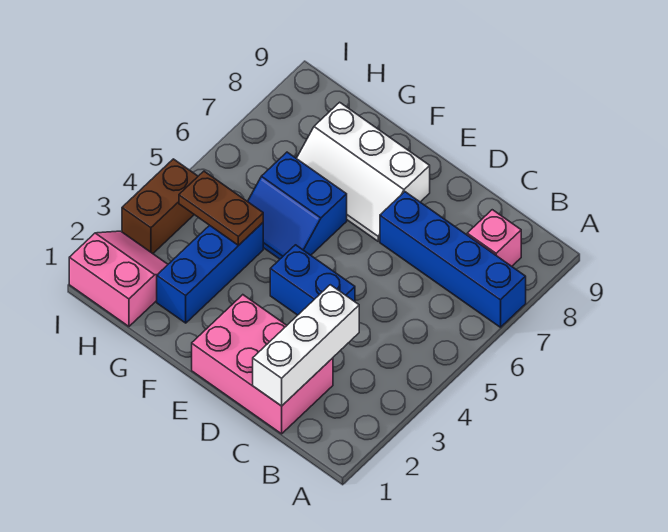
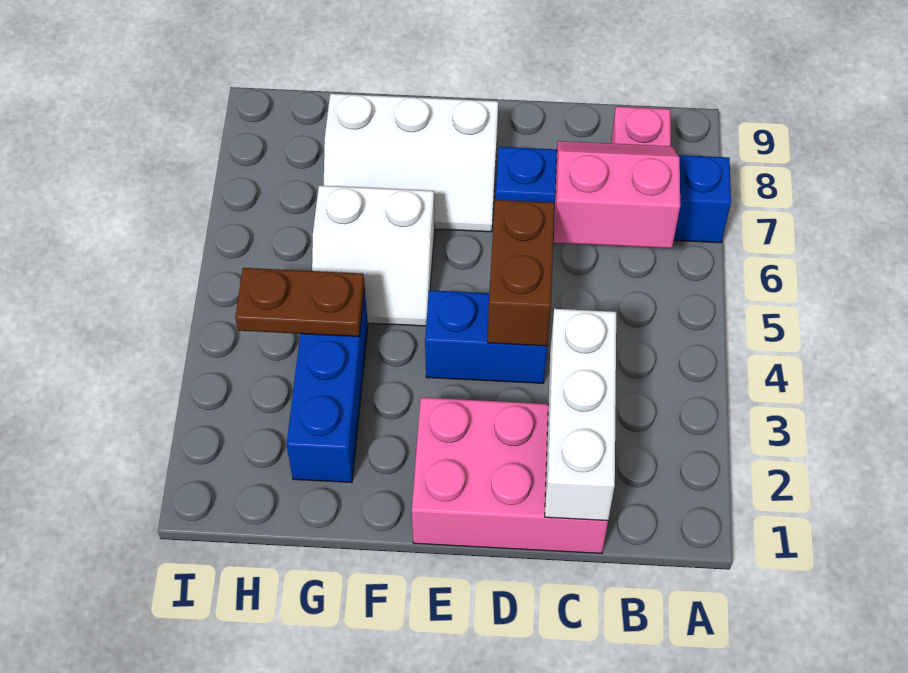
blue slope F5:G6 level 1 top 6 -> white slope F5:G6 level 1 top 6
pink slope H1:I2 level 1 top 1 -> pink slope B6:C7 level 2 top 6
brown brick I3:I4 level 1 -> brown brick D4:D5 level 2

